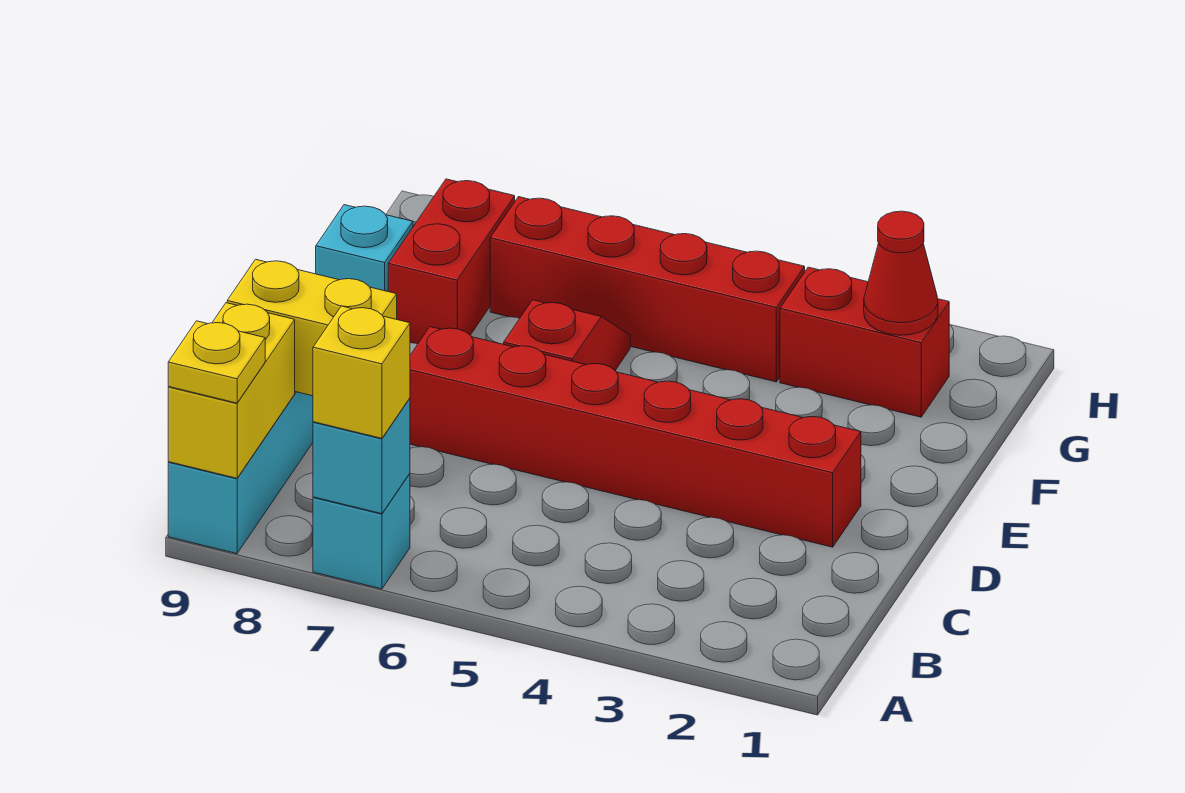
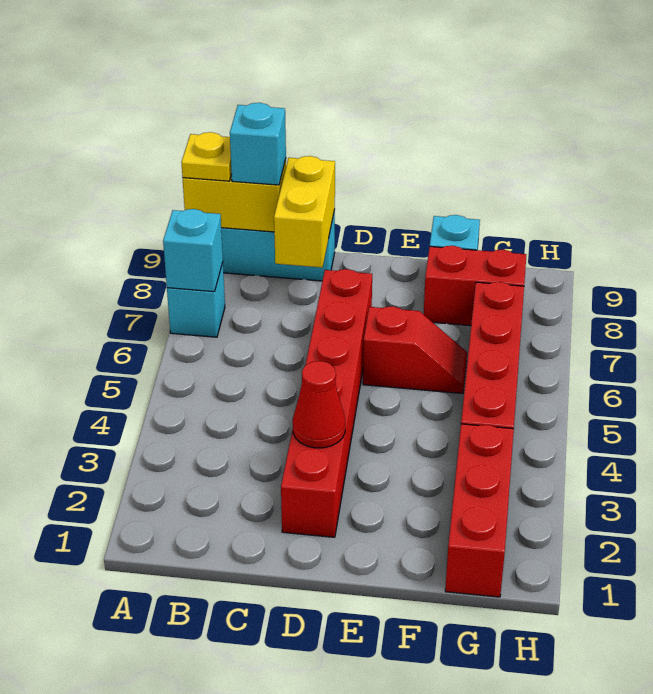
yellow brick A7 level 3 -> none
none -> cyan brick B9 level 3
red brick G2:G3 level 1 -> red brick G1:G3 level 1
red cone G2 level 2 -> red cone D3 level 2

